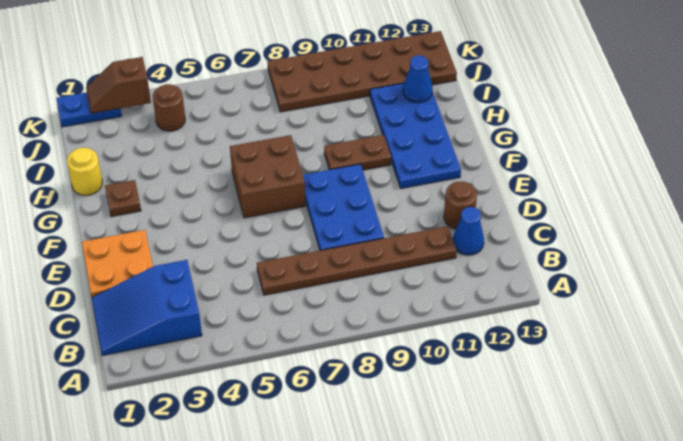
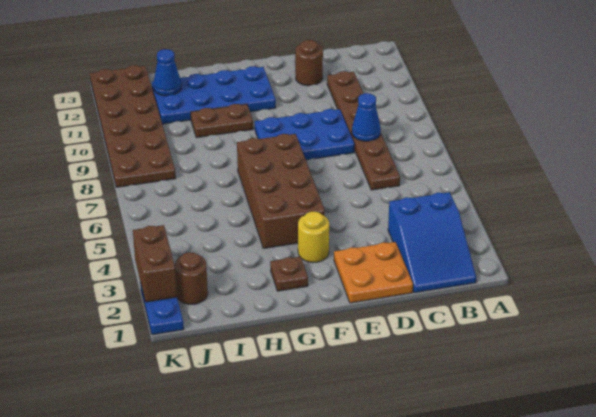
blue cone C12 level 1 -> blue cone C8 level 2
brown brick F6:G7 level 1 -> brown brick F4:G7 level 1
brown plate G9:G10 level 1 -> brown plate G10:H10 level 1
yellow round brick H1 level 1 -> yellow round brick F3 level 1
brown round brick J4 level 1 -> brown round brick J2 level 1
brown slope K2:K3 level 2 top 3 -> brown brick K2:K3 level 2

